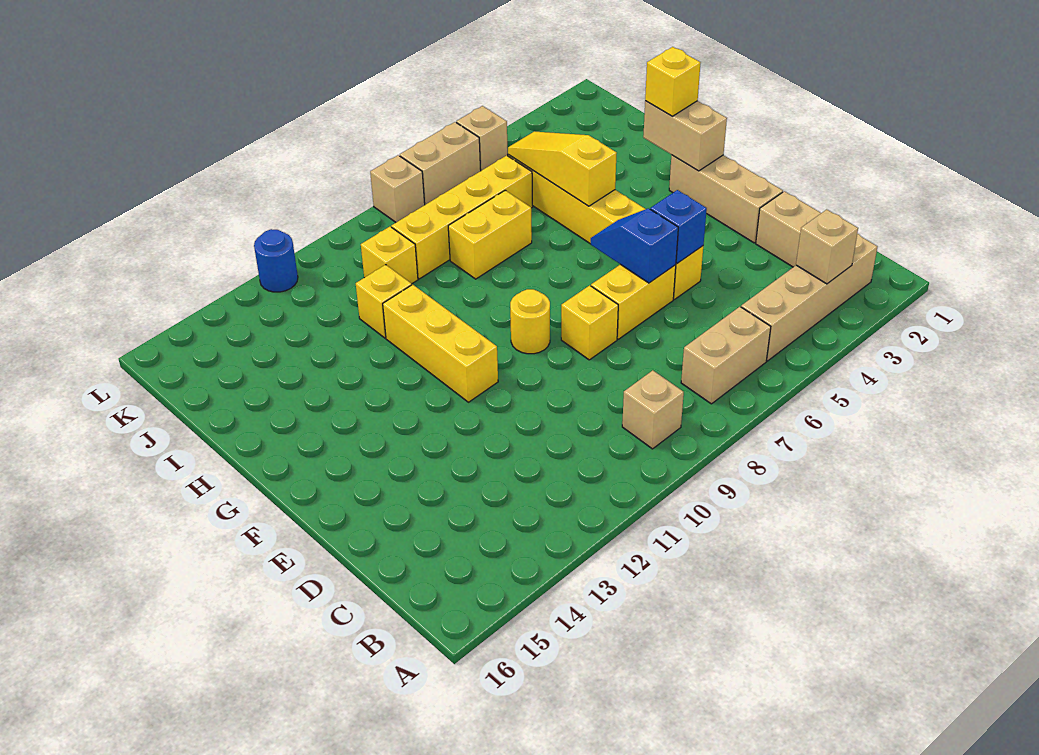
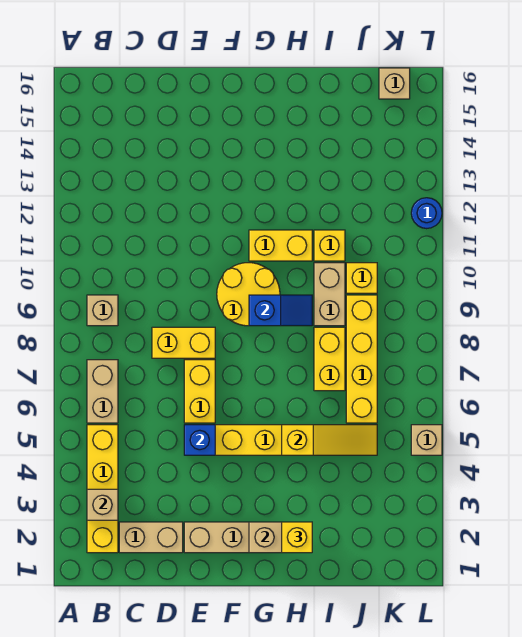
tan brick B2:B5 level 1 -> yellow brick B2:B5 level 1
blue slope E6:F6 level 2 top E -> blue slope G9:H9 level 2 top G
yellow brick E8 level 1 -> yellow brick D8:E8 level 1
yellow round brick F9 level 1 -> yellow round brick F9:G10 level 1
yellow brick F11:H11 level 1 -> yellow brick G11:H11 level 1
tan brick L6:L7 level 1 -> tan brick I9:I10 level 1
tan brick L8 level 1 -> tan brick K16 level 1

